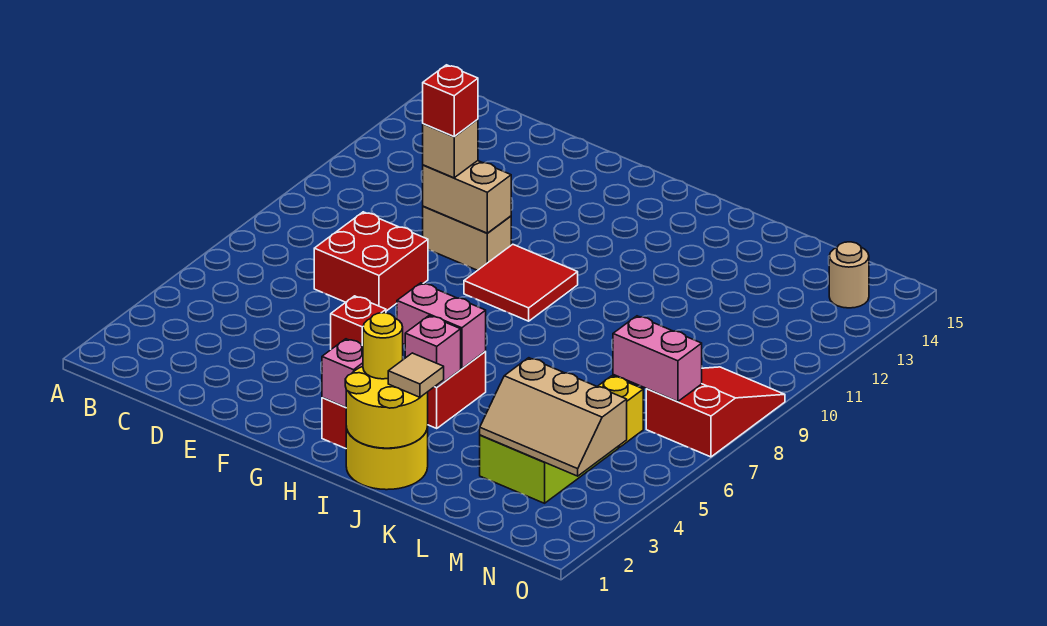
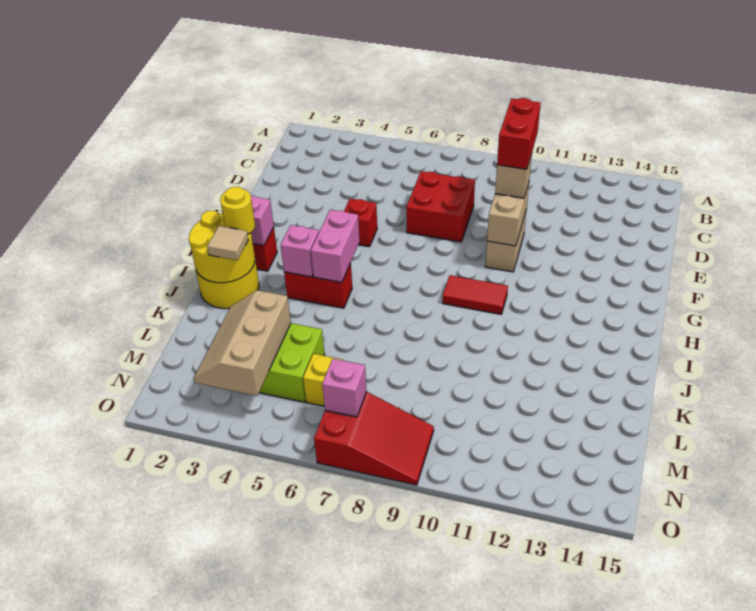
red brick E10 level 4 -> red brick D10:E10 level 4
red tile G9:H10 level 1 -> red tile H9:H10 level 1
pink brick M7:N7 level 2 -> pink brick N7 level 2
tan round brick N14 level 1 -> none

